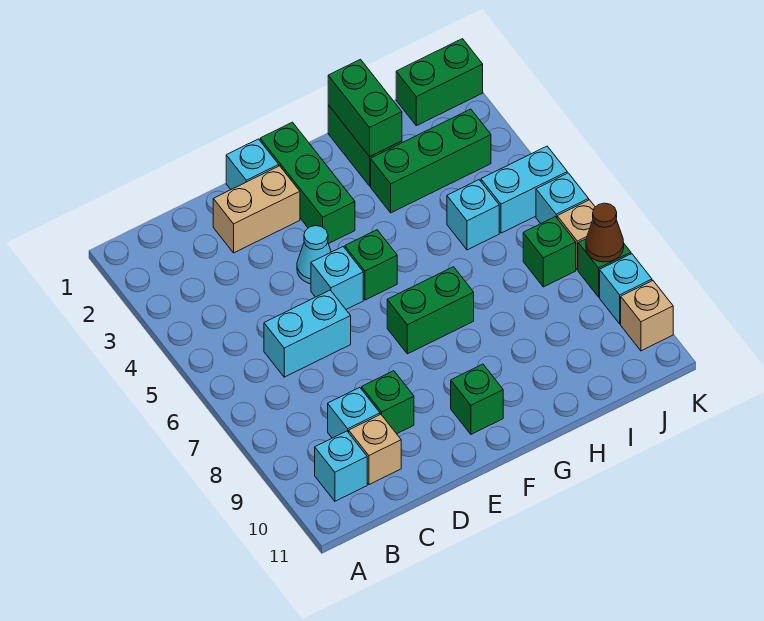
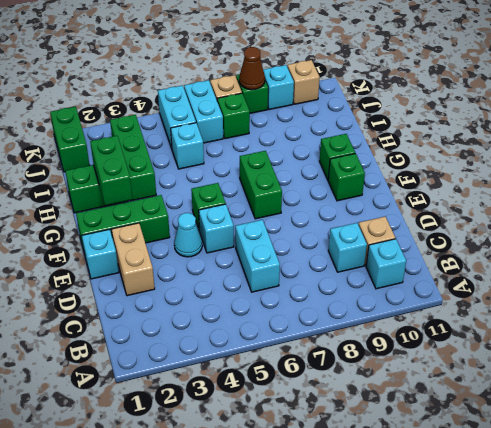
green brick D9 level 1 -> green brick G10 level 1
green brick H1:H2 level 2 -> green brick G2:H2 level 2
cyan brick K6 level 1 -> cyan brick J6:K6 level 1

